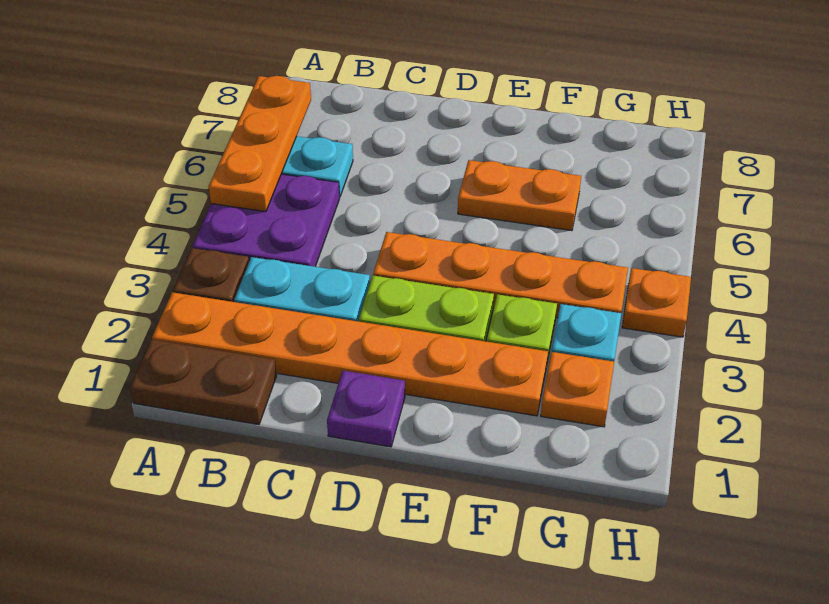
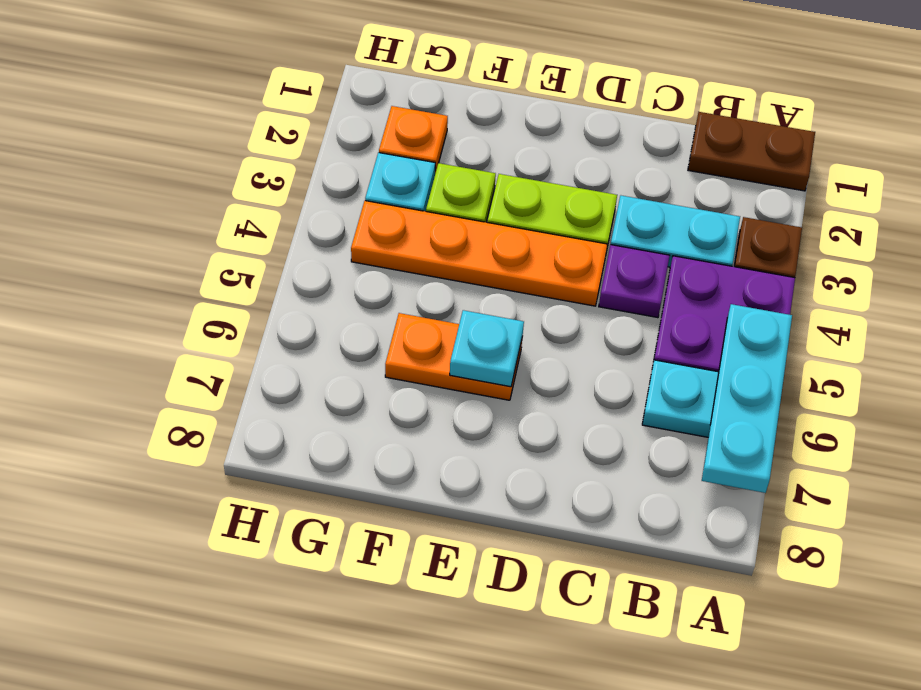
orange plate A2:F2 level 1 -> none
orange plate A5:A7 level 2 -> cyan plate A5:A7 level 2
purple plate D1 level 1 -> purple plate C4 level 1
none -> cyan plate E6 level 2
orange plate H4 level 1 -> none

